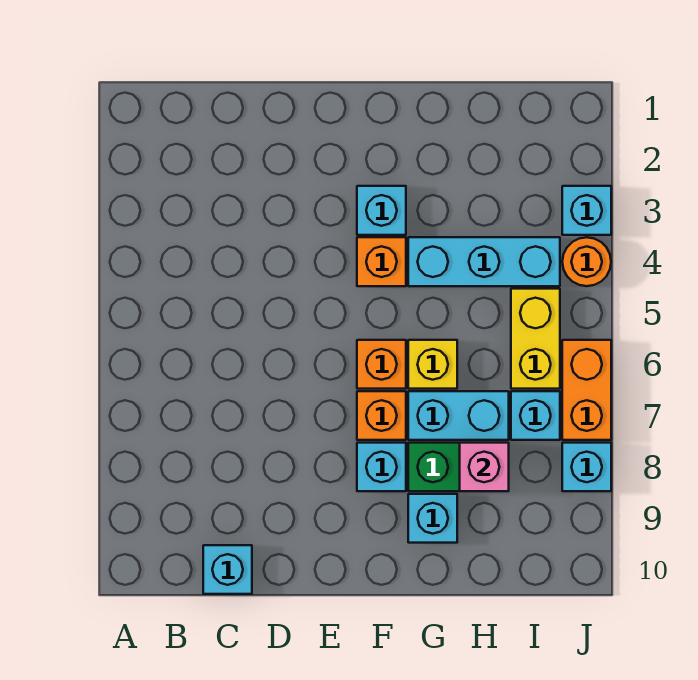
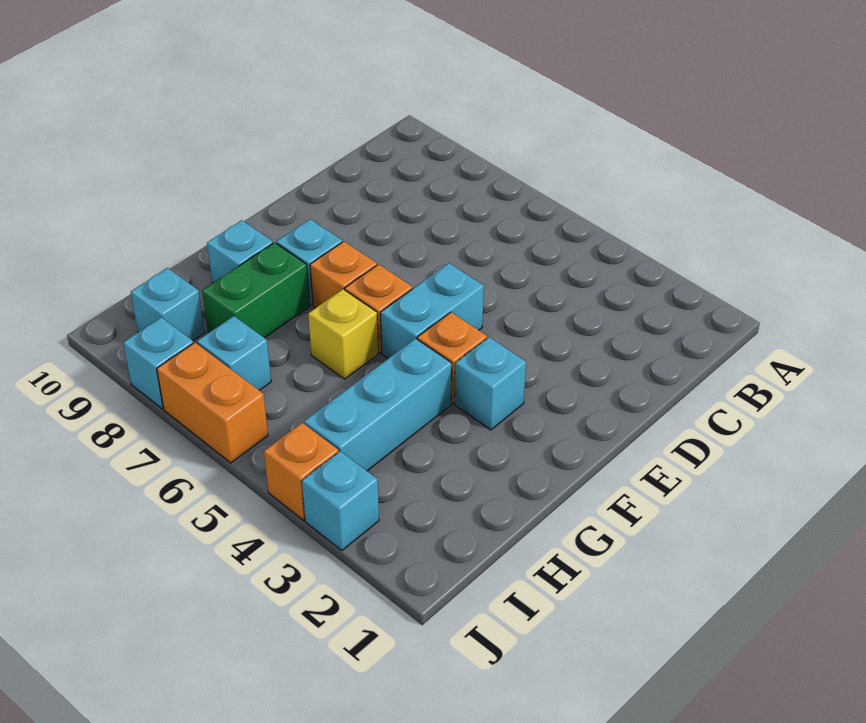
cyan brick C10 level 1 -> cyan brick I9 level 1
cyan brick G7:H7 level 1 -> cyan brick E5:F5 level 1
pink brick H8 level 2 -> none
yellow brick I5:I6 level 1 -> none
orange round brick J4 level 1 -> orange brick J4 level 1

